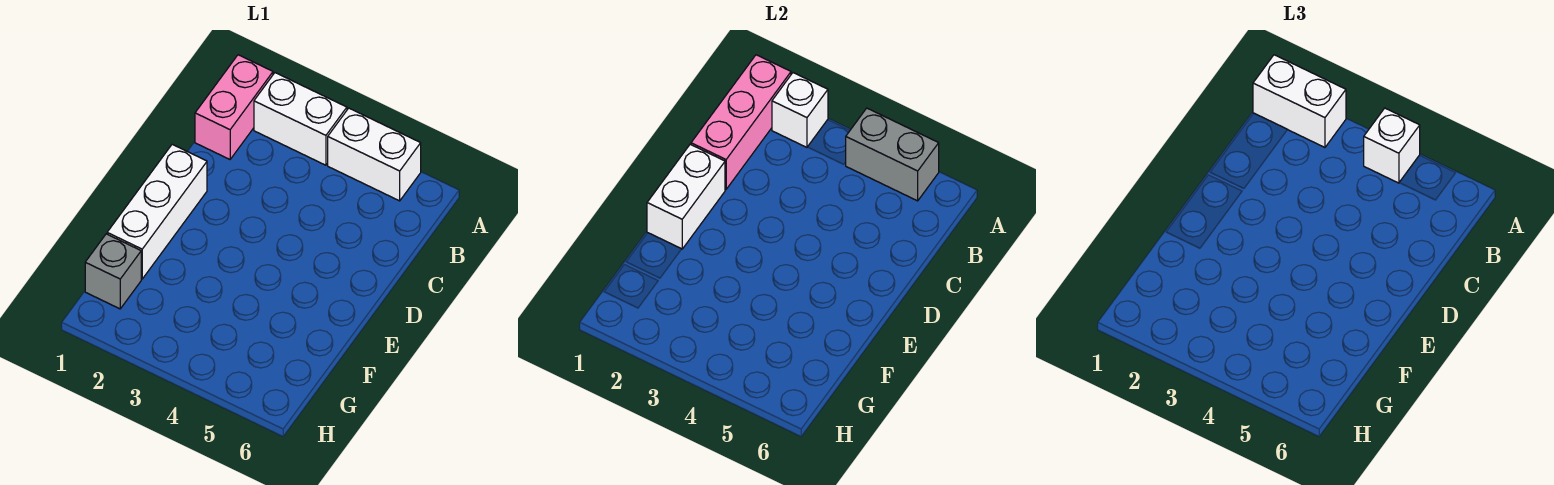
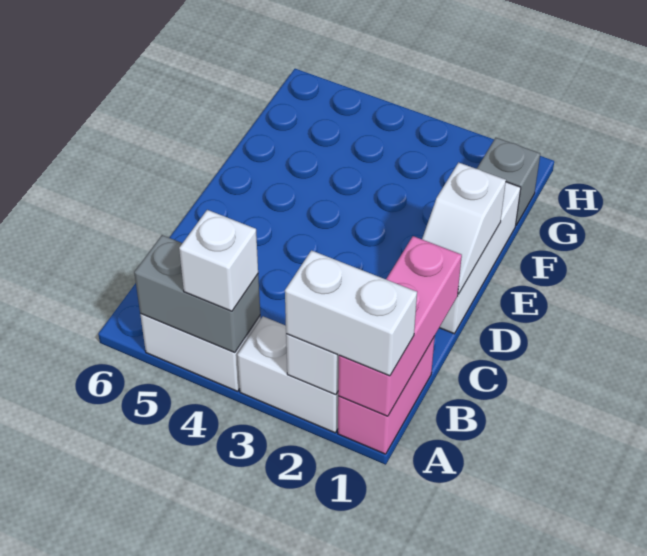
white brick D1:E1 level 2 -> white slope D1:E1 level 2 top E

